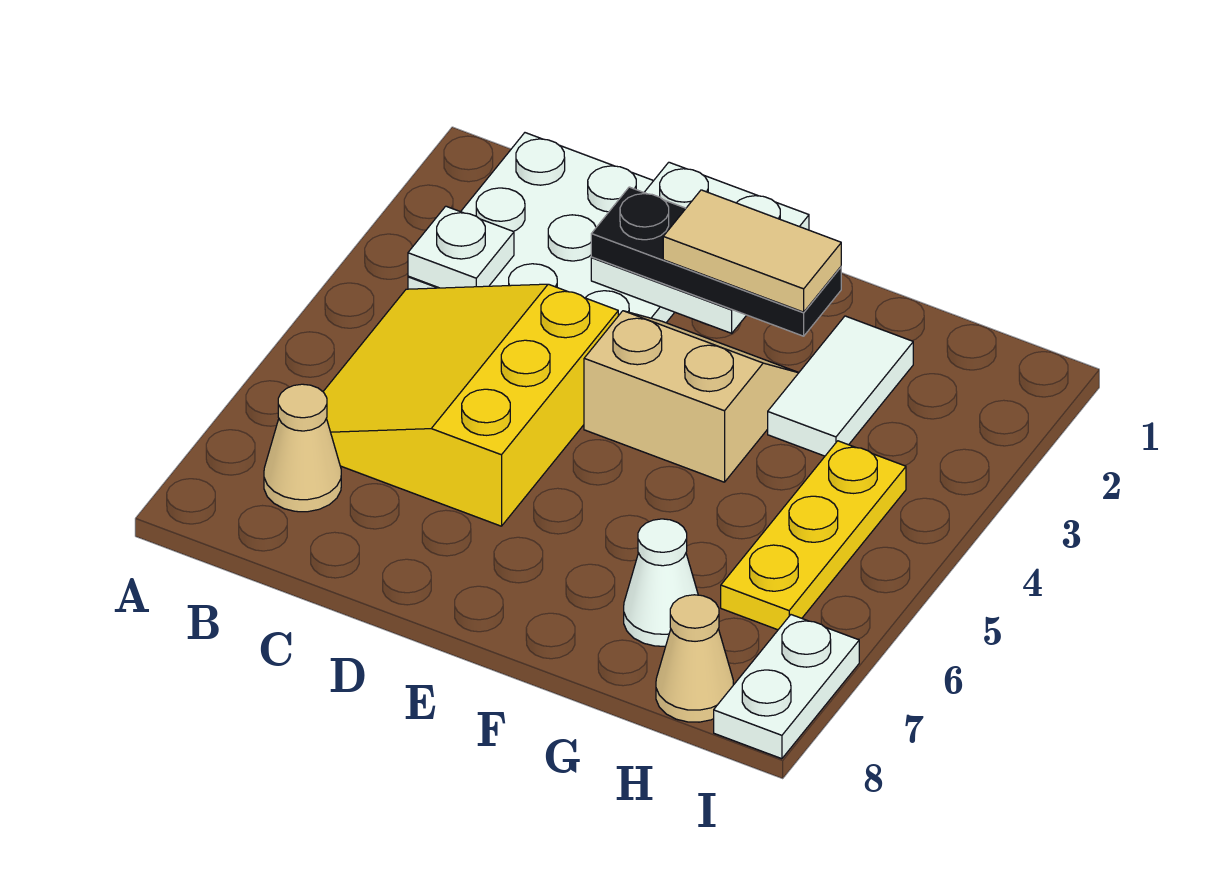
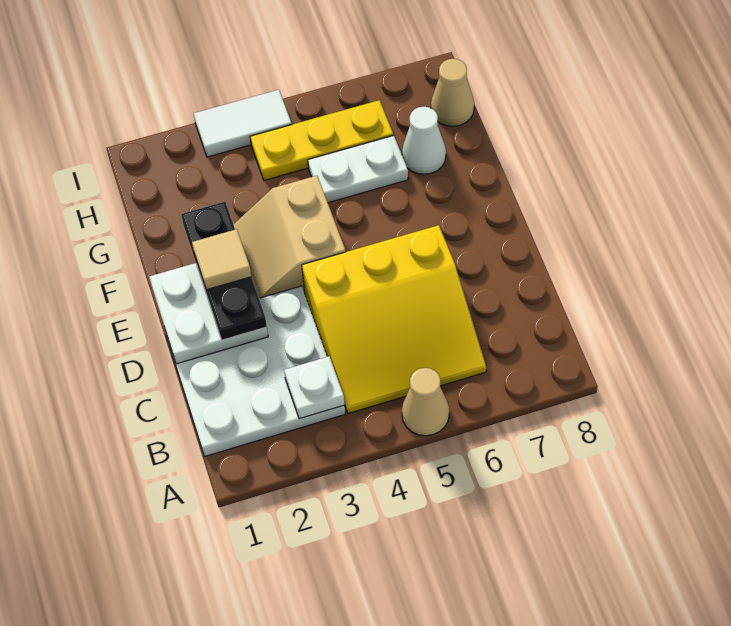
tan cone B7 level 1 -> tan cone A5 level 1
tan tile E2:F2 level 4 -> tan tile E2 level 4
white tile G2:G3 level 1 -> white tile I3:I4 level 1
white plate I7:I8 level 1 -> white plate G5:G6 level 1

